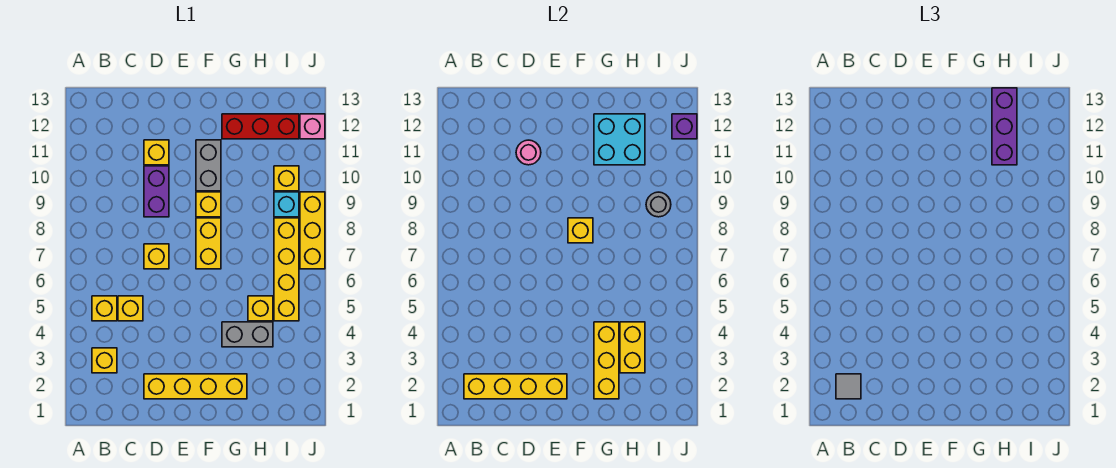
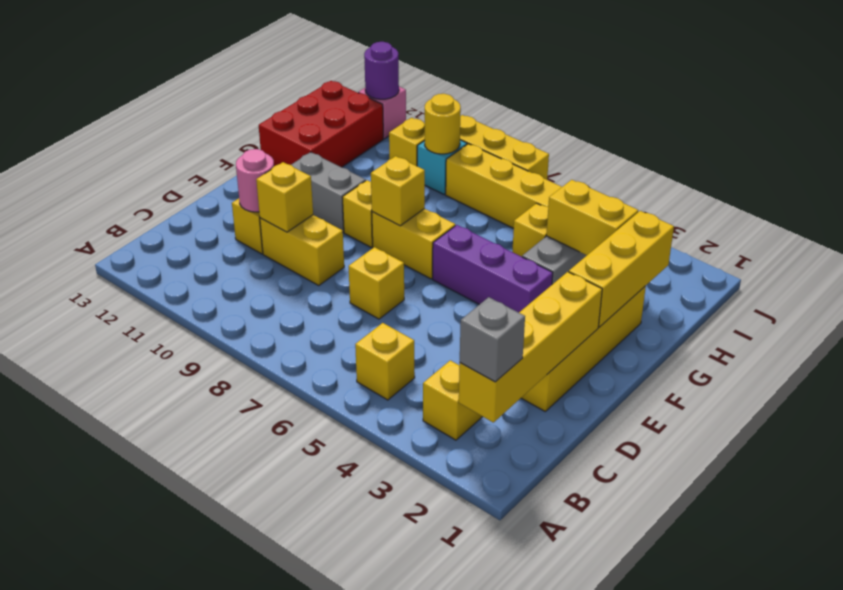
grey tile B2 level 3 -> grey brick B2 level 3
yellow brick C5 level 1 -> yellow brick D10 level 2
purple brick D9:D10 level 1 -> yellow brick D9:D10 level 1
yellow brick G2:G4 level 2 -> yellow brick F2:H2 level 2
cyan brick G11:H12 level 2 -> none
red brick G12:I12 level 1 -> red brick G12:I13 level 1
purple brick H11:H13 level 3 -> purple brick F4:F6 level 1
grey round brick I9 level 2 -> yellow round brick I9 level 2
purple brick J12 level 2 -> purple round brick J12 level 2

